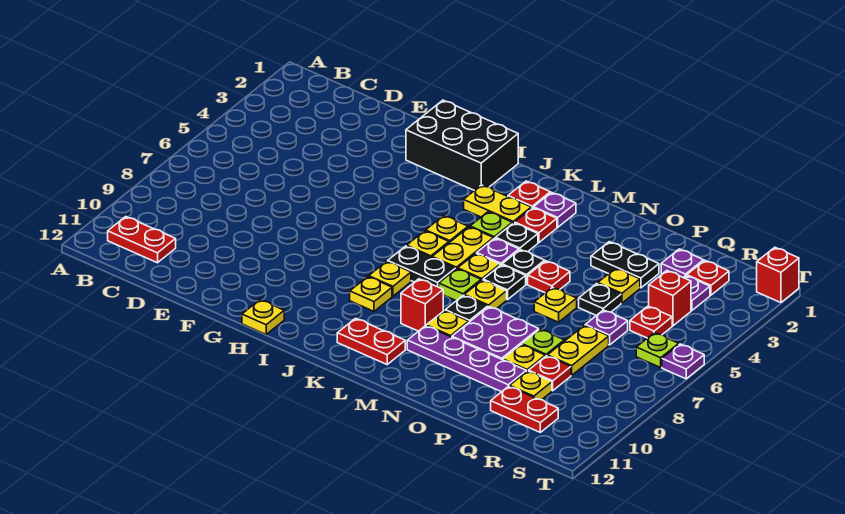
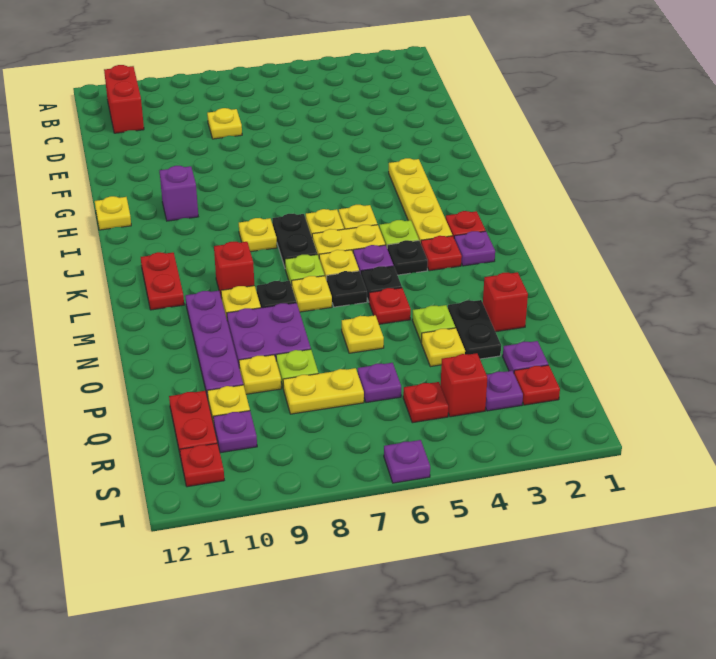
red plate B11:C11 level 1 -> red brick B11:C11 level 1
black brick G1:I2 level 1 -> none
none -> purple brick H10 level 1
yellow plate J3:K3 level 1 -> yellow plate H3:K3 level 1
yellow plate J9 level 1 -> yellow plate D8 level 1
black plate P5 level 1 -> none
red plate Q9 level 1 -> red plate S11 level 1
none -> purple plate R10 level 1
lime plate S6 level 1 -> lime plate O4 level 1
red brick T1 level 1 -> red brick O2 level 1

